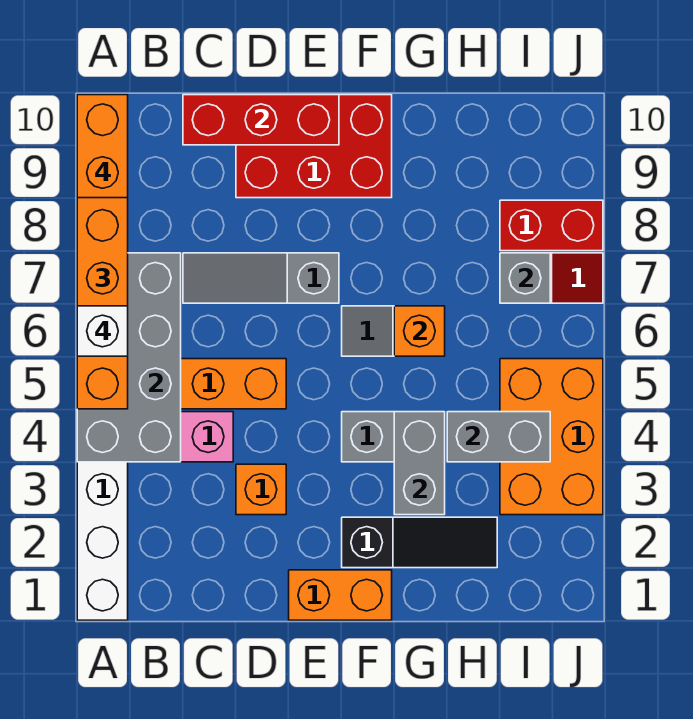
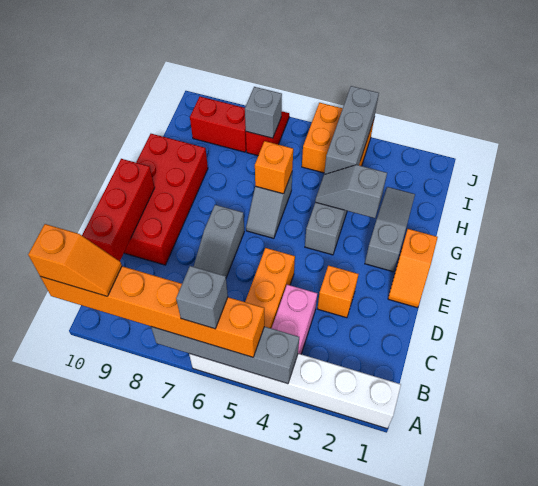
grey brick A4:B7 level 2 -> grey brick A4:A7 level 2
white brick A6 level 4 -> grey brick A6 level 4
orange brick A9:A10 level 4 -> orange slope A9:A10 level 4 top 10
red brick D9:F10 level 1 -> red brick D9:G10 level 1
orange brick E1:F1 level 1 -> orange slope E1:F1 level 1 top F
black slope F2:H2 level 1 top F -> grey slope F2:H2 level 1 top F
grey brick G3:G4 level 2 -> grey slope G3:G4 level 2 top 3
grey brick H4:I4 level 2 -> grey brick H4:J4 level 2
orange brick I3:J5 level 1 -> orange brick I4:J5 level 1
red brick I8:J8 level 1 -> red brick I8:I9 level 1

